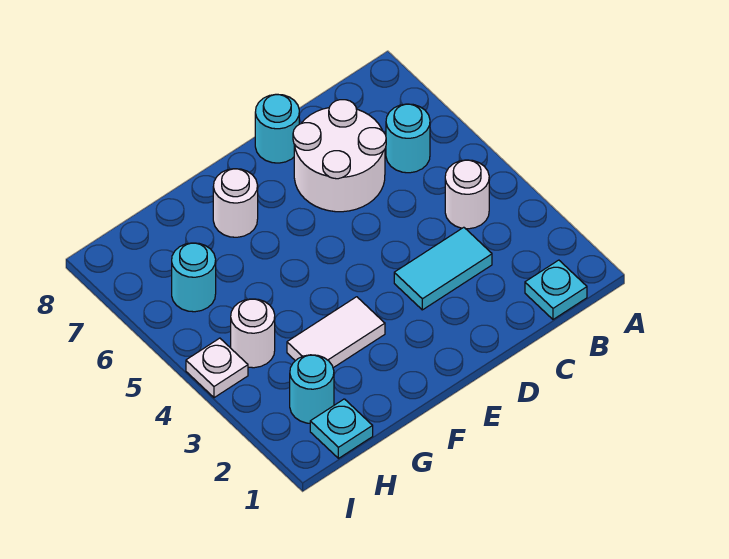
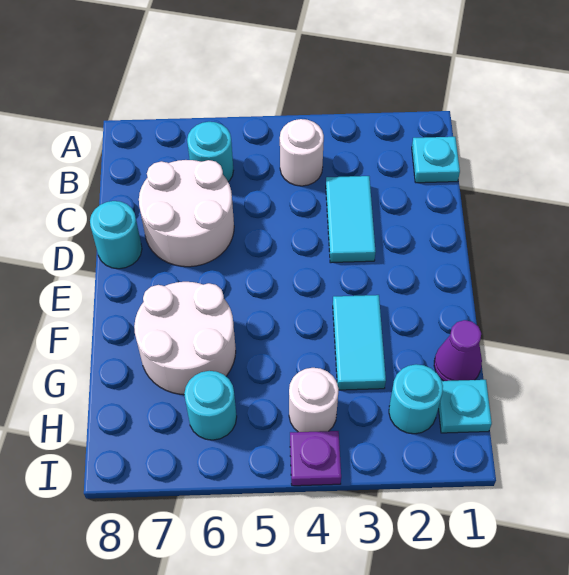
white tile F3:G3 level 1 -> cyan tile F3:G3 level 1
white round brick F7 level 1 -> white round brick F6:G7 level 1
none -> purple cone G1 level 1
white plate I4 level 1 -> purple plate I4 level 1

